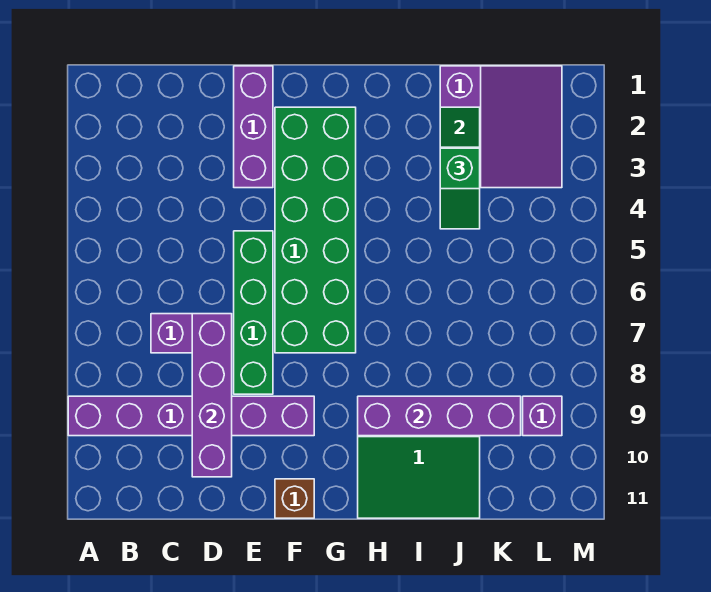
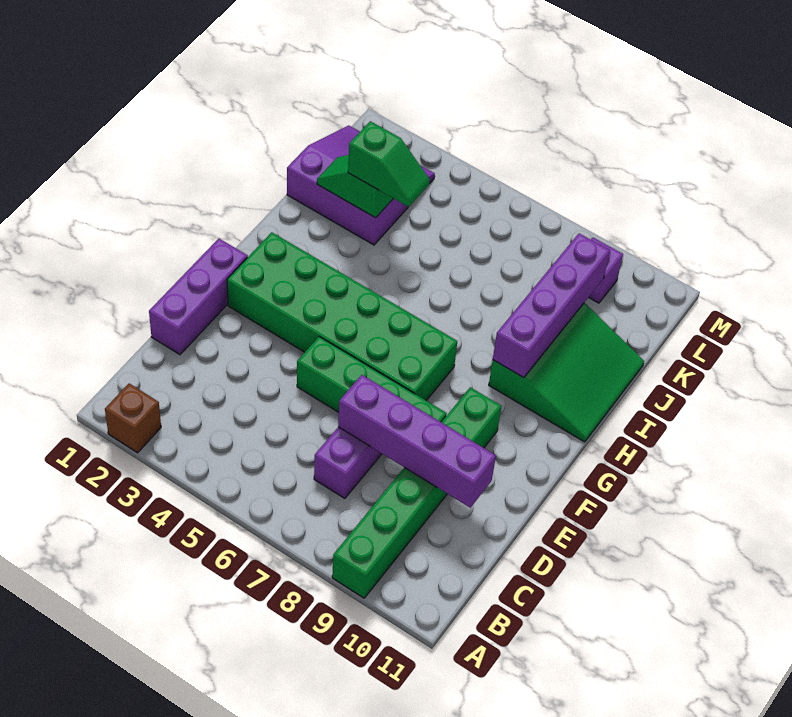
purple brick A9:F9 level 1 -> green brick A9:F9 level 1
purple brick E1:E3 level 1 -> purple brick D1:F1 level 1
brown brick F11 level 1 -> brown brick A2 level 1

